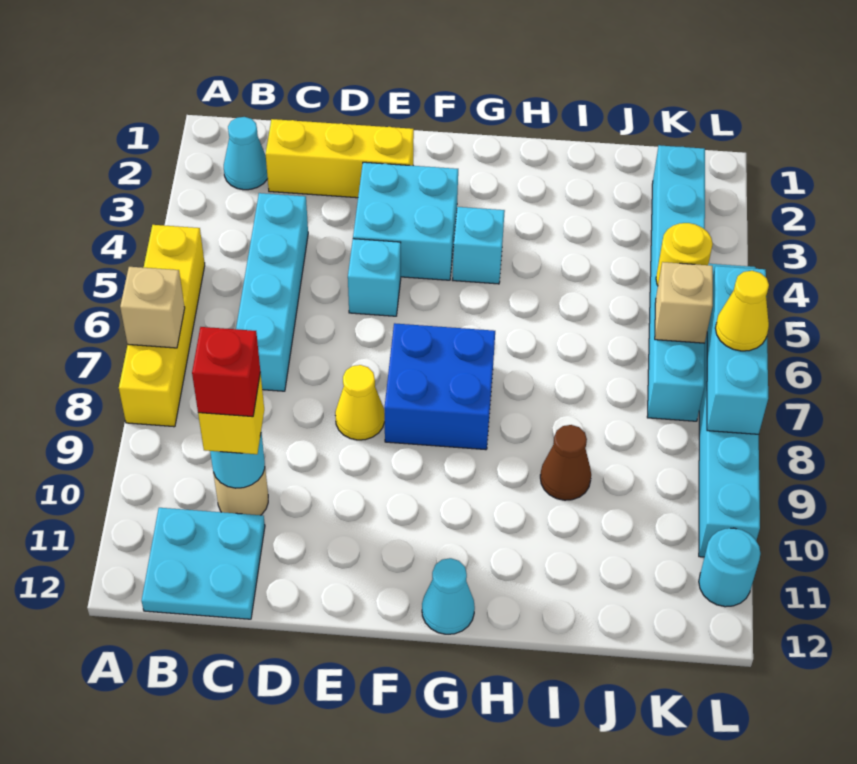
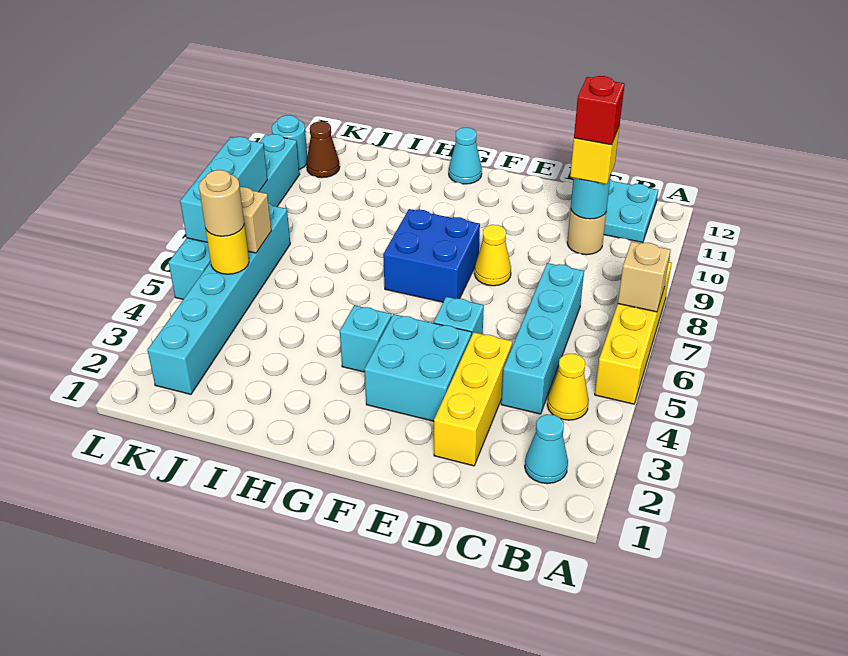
yellow brick C2:E2 level 1 -> yellow brick D2:D4 level 1
brown cone I9 level 1 -> brown cone K11 level 1
none -> tan round brick K5 level 3
yellow cone L7 level 3 -> yellow cone B4 level 1

